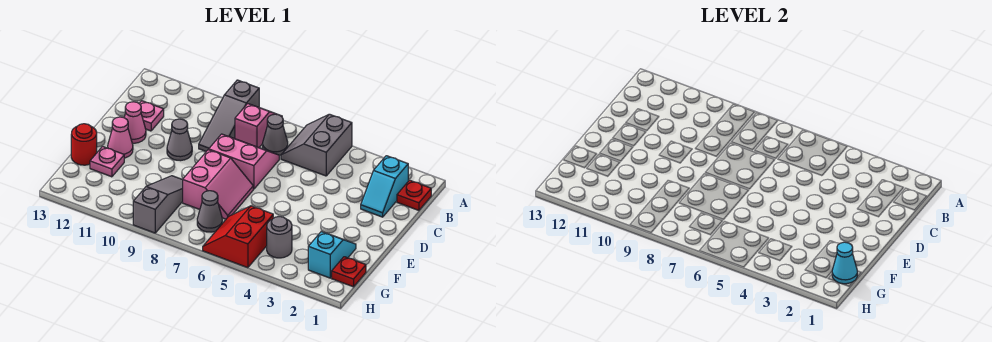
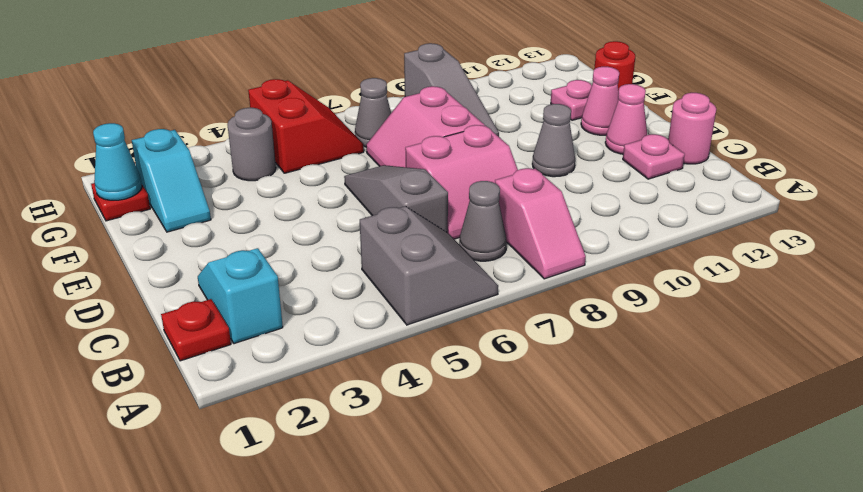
grey slope A9:C9 level 1 top A -> grey slope C6:E6 level 1 top C
none -> pink round brick C13 level 1

